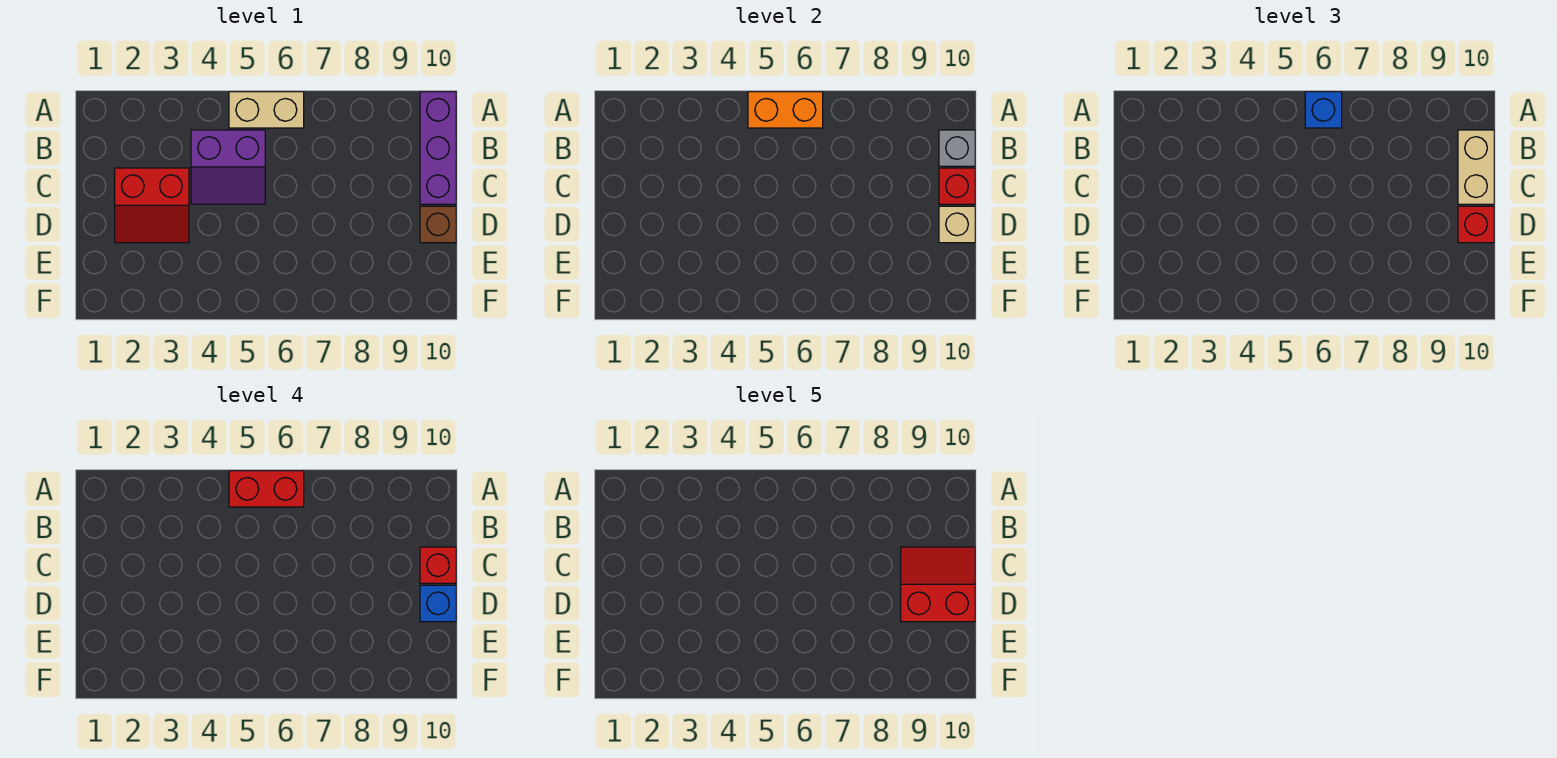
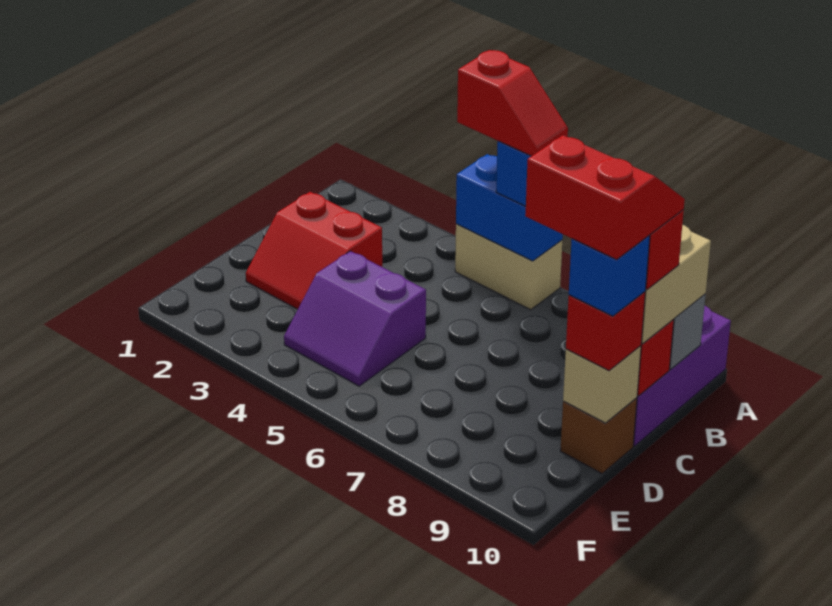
orange brick A5:A6 level 2 -> blue brick A5:A6 level 2
red brick A5:A6 level 4 -> red slope A5:A6 level 4 top 5
purple slope B4:C5 level 1 top B -> purple slope D4:E5 level 1 top D

